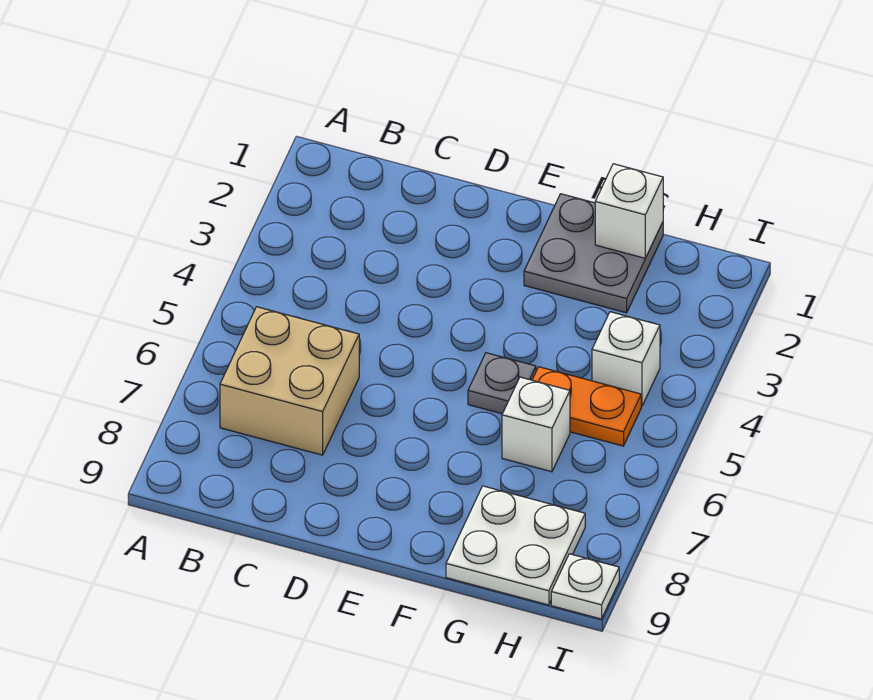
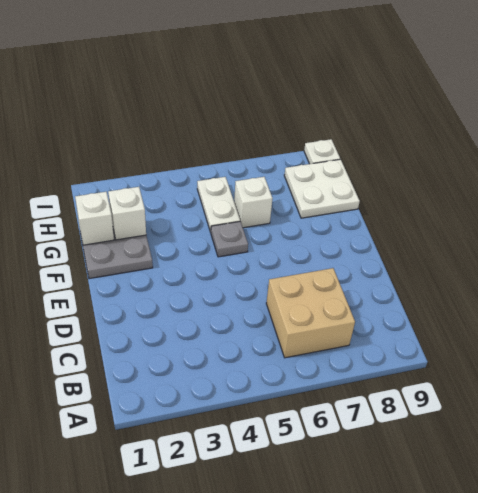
orange plate G5:H5 level 1 -> white plate G5:H5 level 1
white brick H4 level 1 -> white brick G2 level 2

